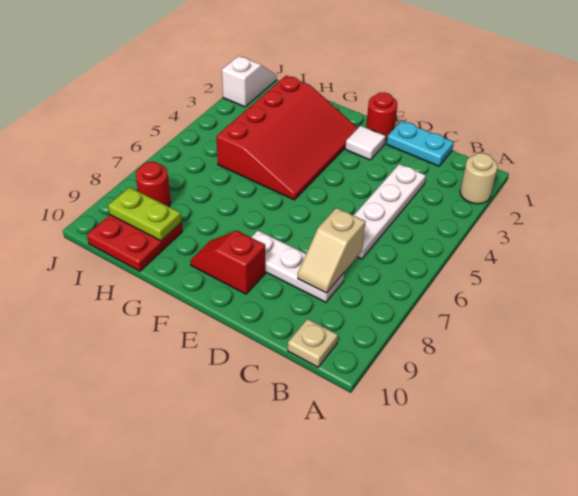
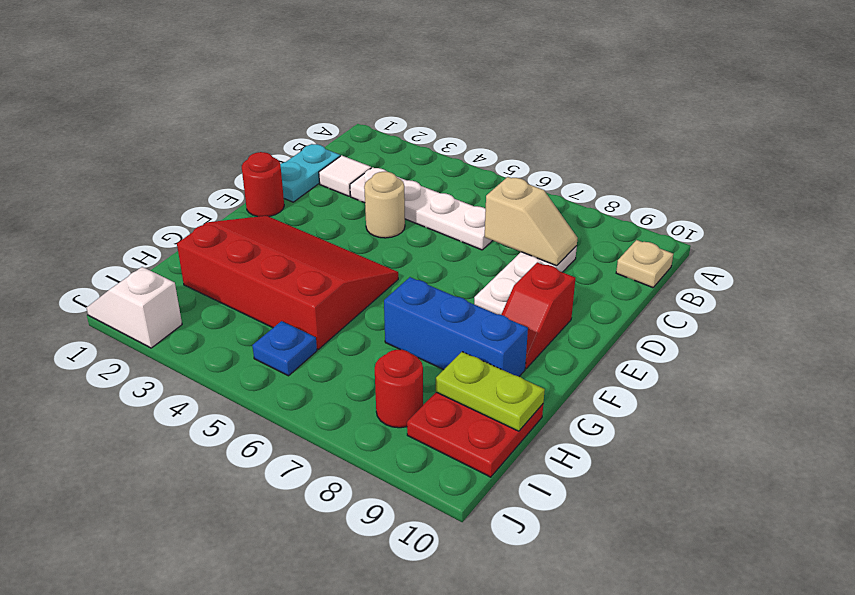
tan round brick A2 level 1 -> tan round brick D4 level 1
white tile E2 level 1 -> white tile C2 level 1
none -> blue brick G7:G9 level 1
lime plate H9:I9 level 2 -> lime plate H9:H10 level 2
none -> blue plate I5 level 1

